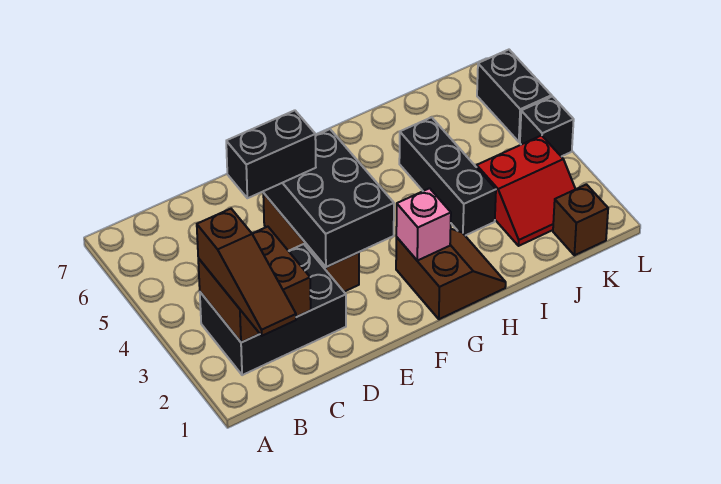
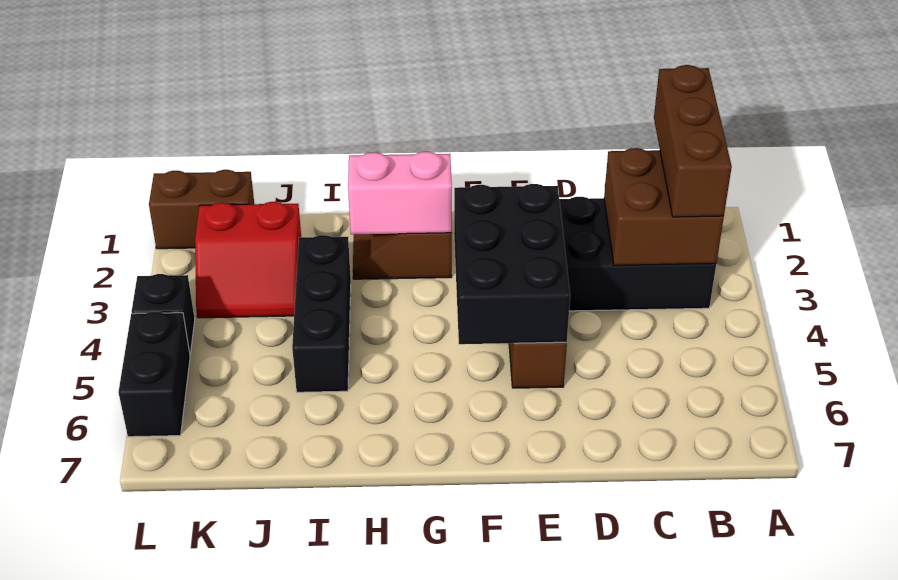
brown slope B1:B3 level 3 top 3 -> brown brick B1:B3 level 3
black brick D5:E5 level 3 -> none
pink brick G2 level 2 -> pink brick G2:H2 level 2
red slope J2:K3 level 1 top 3 -> red slope J2:K3 level 1 top 2
brown brick K1 level 1 -> brown brick K1:L1 level 1

